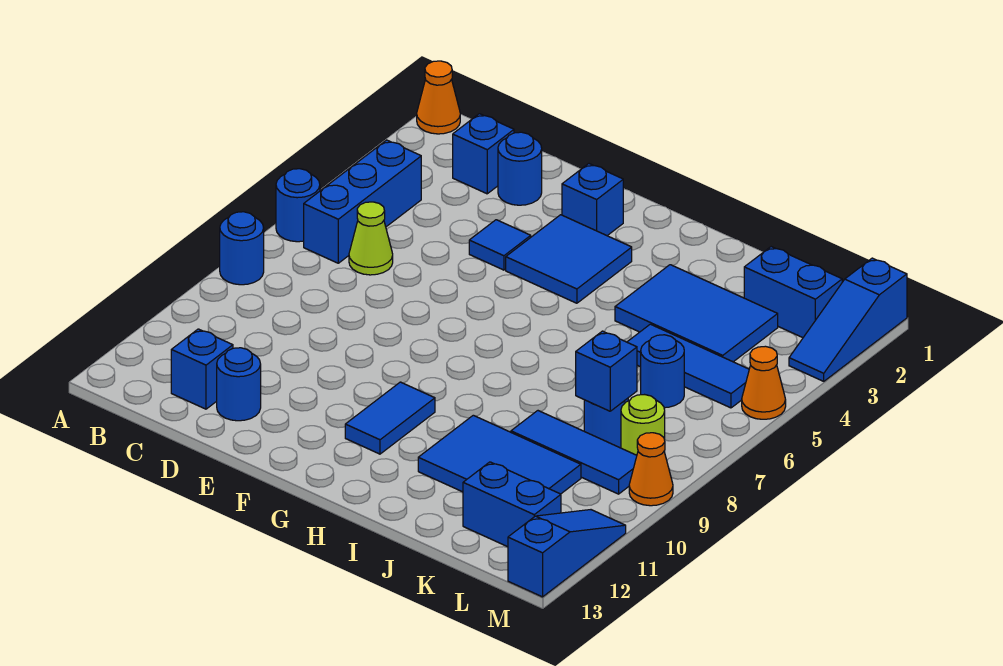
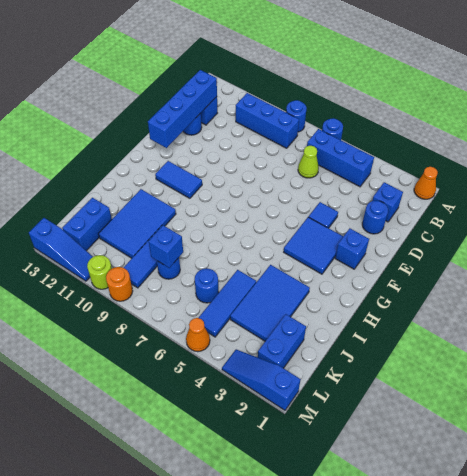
none -> blue brick B8:B10 level 1
none -> blue brick C12:F12 level 2
lime round brick L8 level 1 -> lime round brick M10 level 1
orange cone M9 level 1 -> orange round brick M9 level 1

